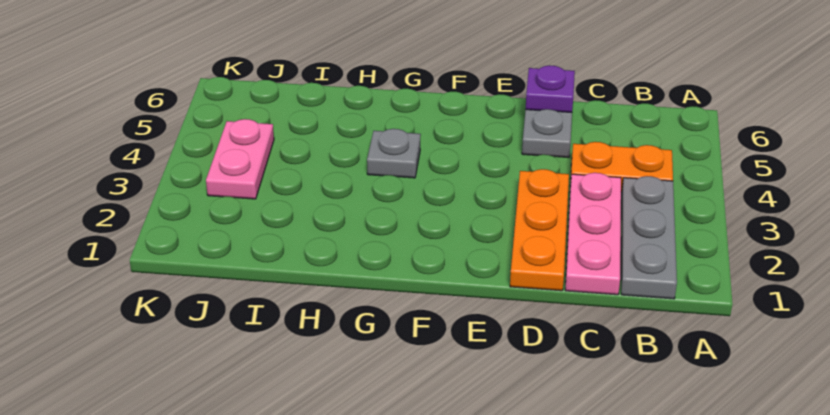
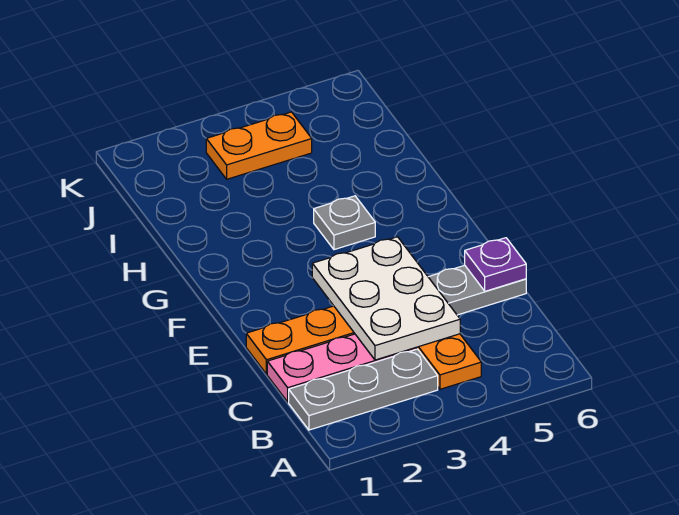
none -> white plate C3:E4 level 2
pink plate J3:J4 level 1 -> orange plate J3:J4 level 1

